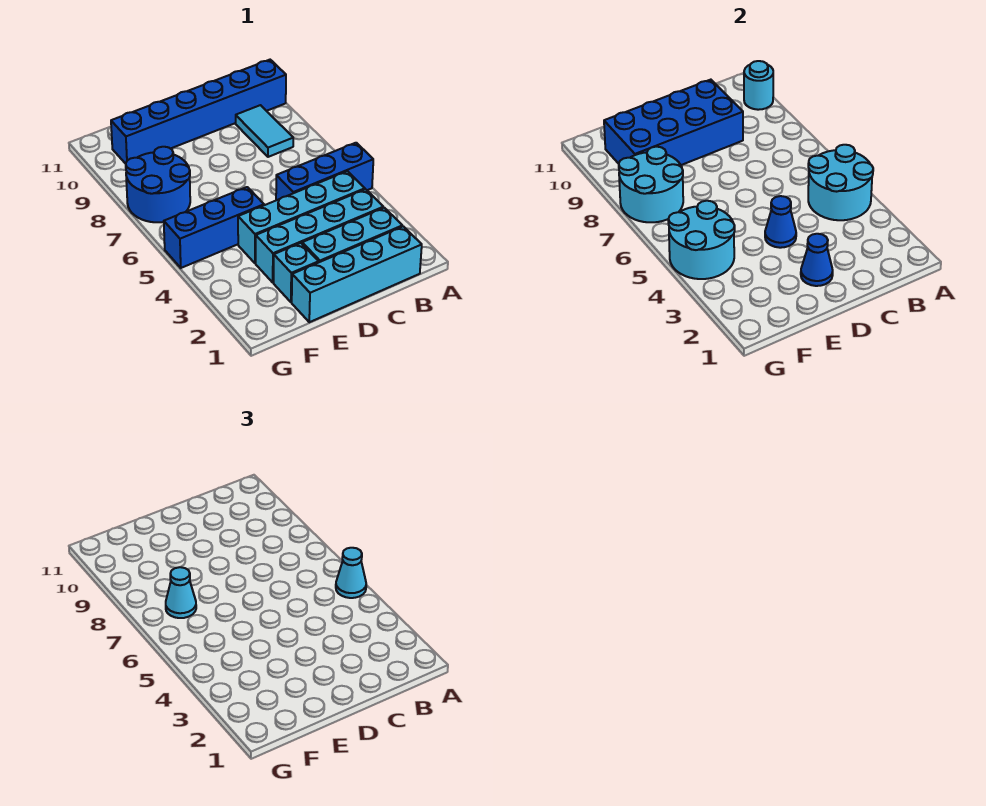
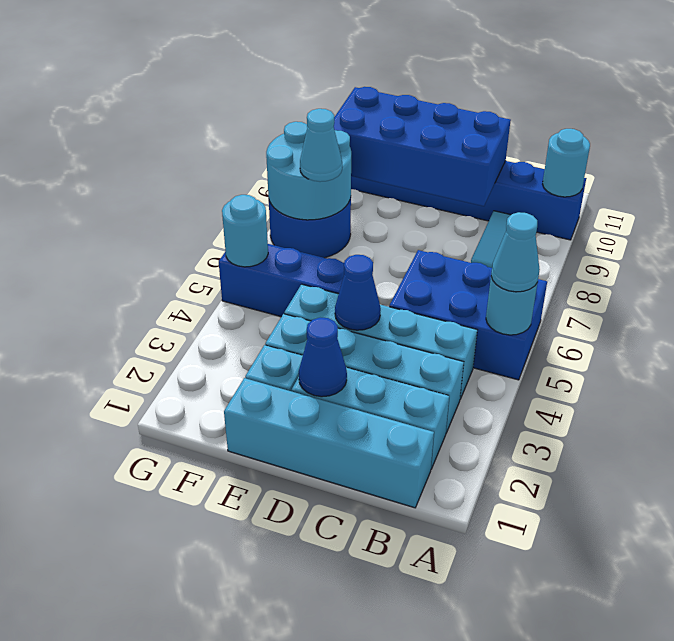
cyan round brick A4:B5 level 2 -> cyan round brick A5 level 2
blue brick A5:C5 level 1 -> blue brick A5:C6 level 1
cyan round brick F4:G5 level 2 -> cyan round brick G5 level 2

